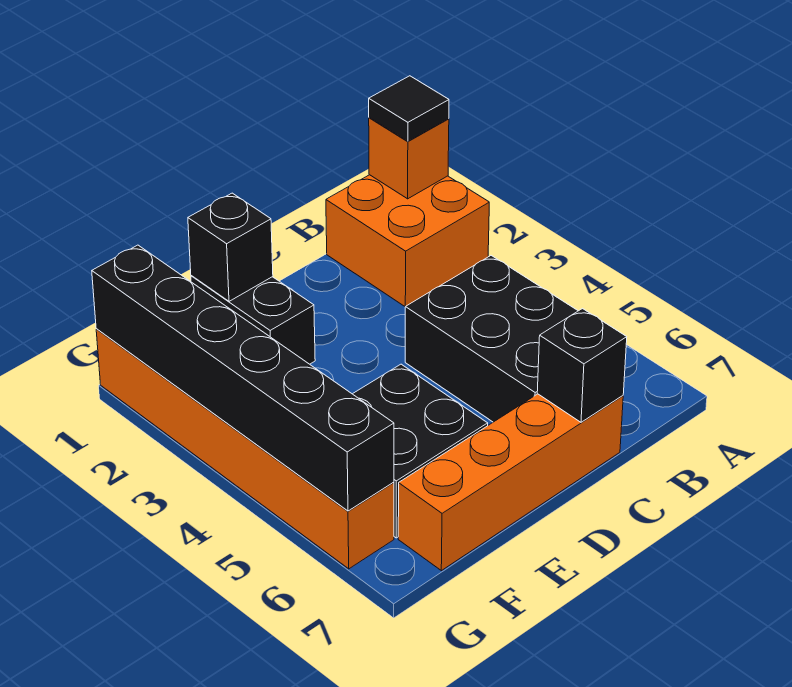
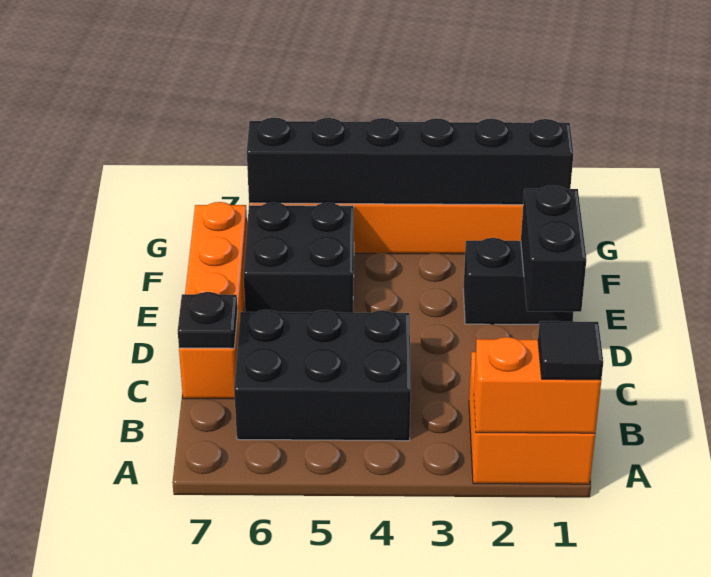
orange brick A1 level 2 -> orange brick A1:A2 level 2
black brick C7 level 2 -> black plate C7 level 2
black brick E1 level 2 -> black brick D1:E1 level 2

